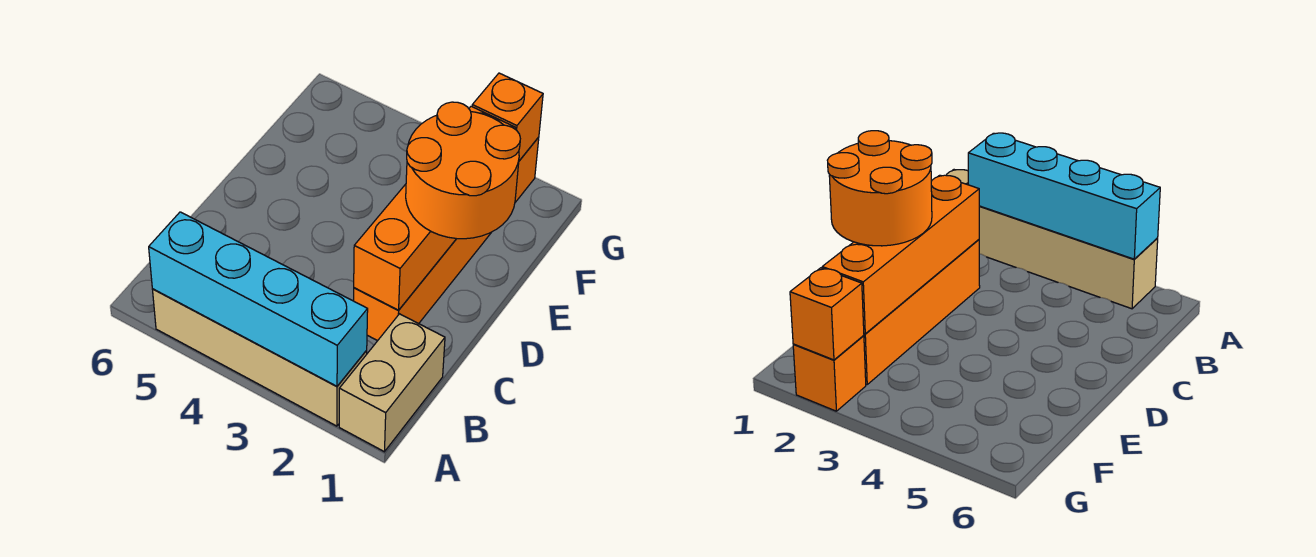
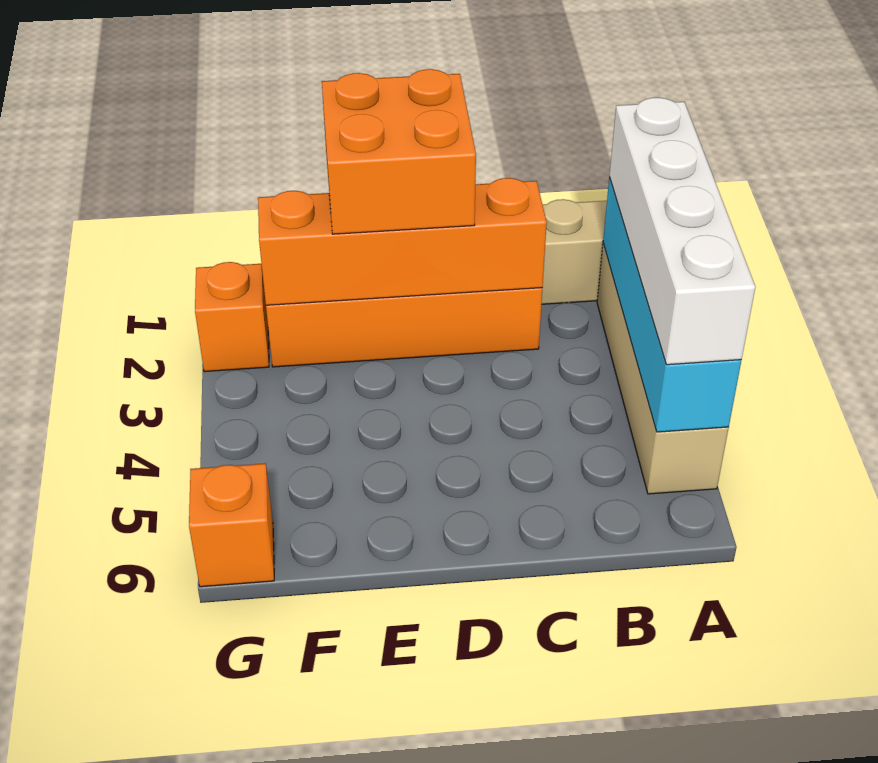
none -> white brick A2:A5 level 3
orange round brick D1:E2 level 3 -> orange brick D1:E2 level 3
orange brick G2 level 2 -> orange brick G6 level 1

